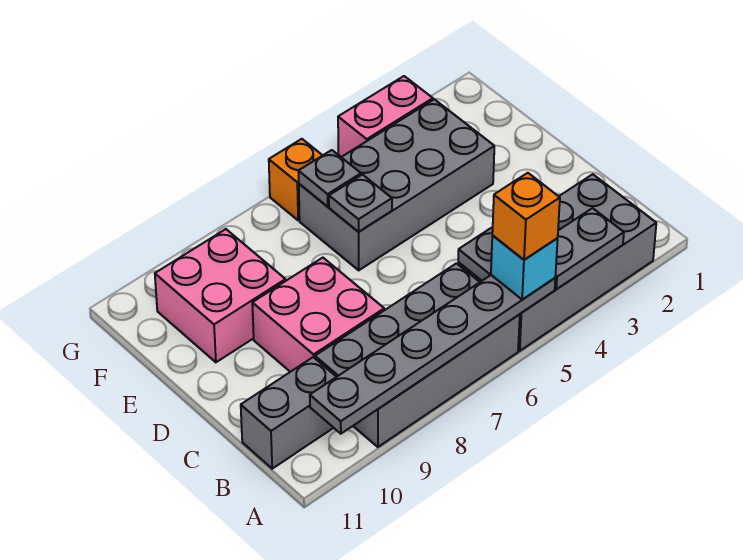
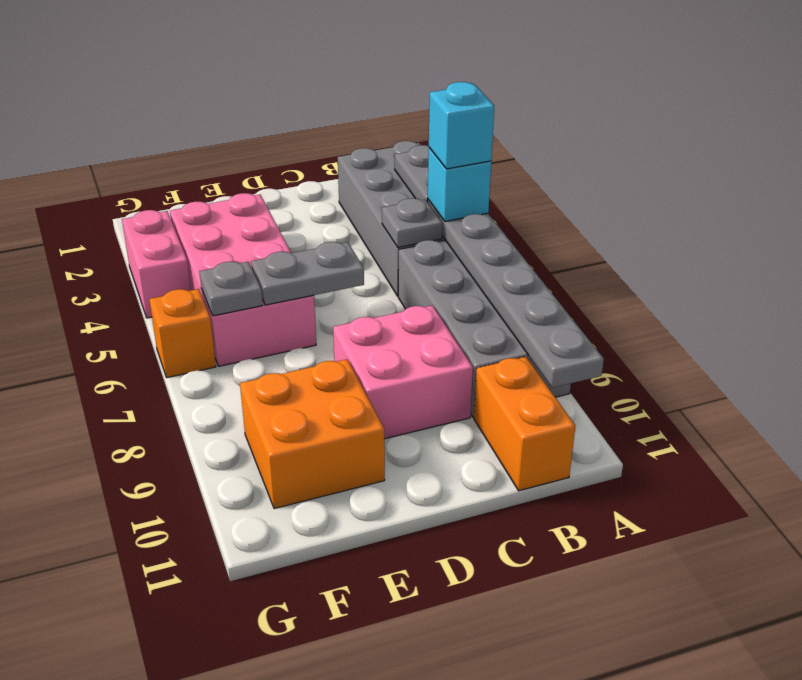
orange brick A5 level 4 -> cyan brick A5 level 4
grey brick B10:B11 level 1 -> orange brick B10:B11 level 1
grey brick E3:F6 level 1 -> pink brick E3:F6 level 1
grey plate E6 level 2 -> grey plate D6:E6 level 2
pink brick E9:F10 level 1 -> orange brick E9:F10 level 1

